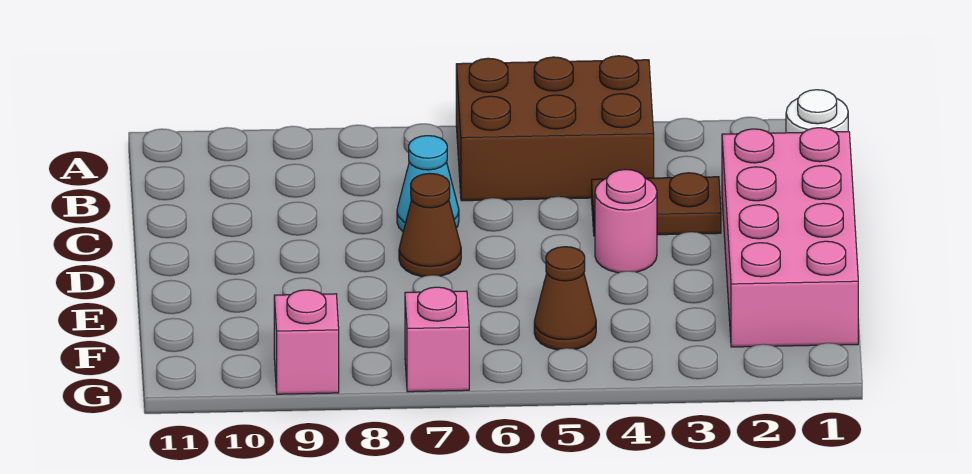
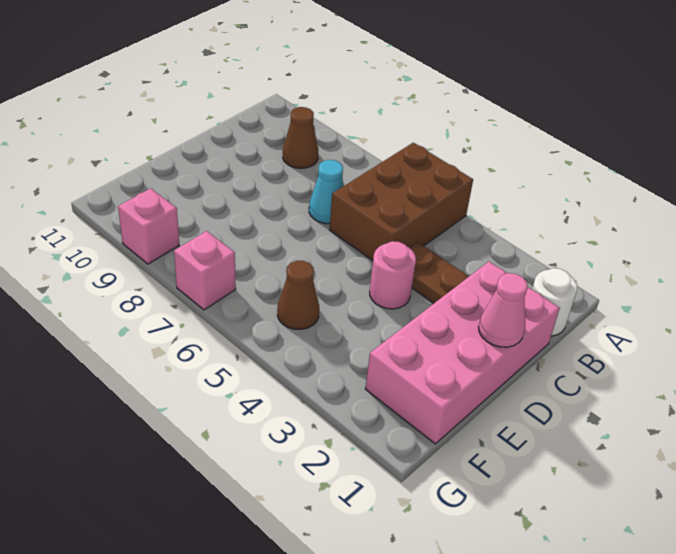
brown brick A4:B6 level 1 -> brown brick A5:C6 level 1
none -> pink cone D1 level 2
brown cone D7 level 1 -> brown cone B9 level 1

